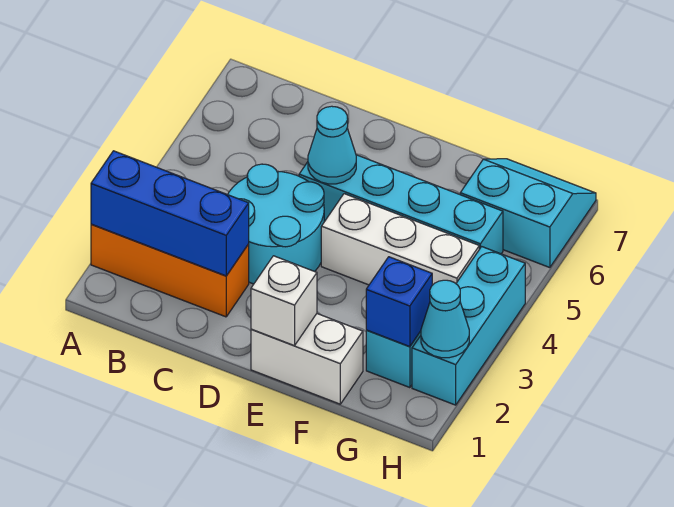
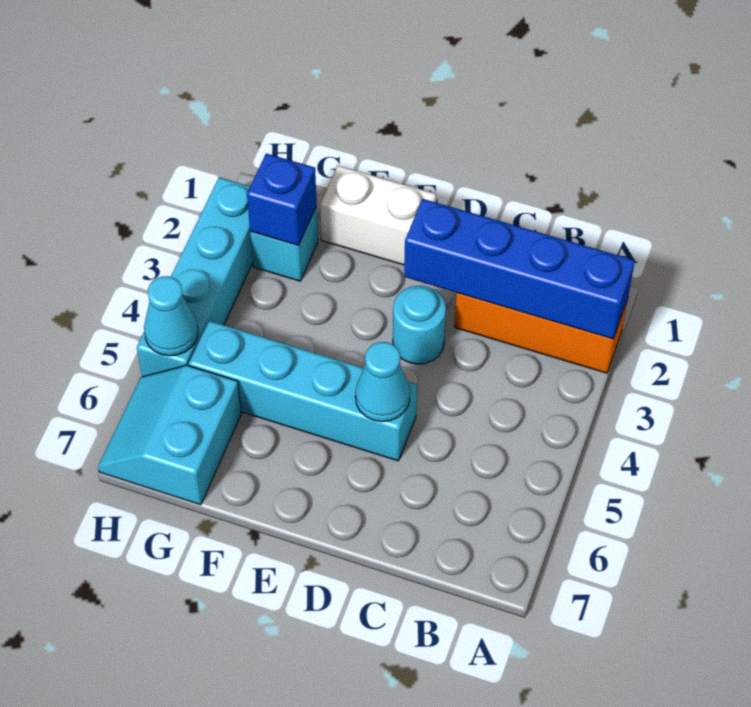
blue brick A2:C2 level 2 -> blue brick A2:D2 level 2
cyan round brick C3:D4 level 1 -> cyan round brick D3 level 1
white brick E1 level 2 -> none
white brick E4:G4 level 1 -> none
cyan slope G6:H7 level 1 top 6 -> cyan slope G6:H7 level 1 top G
cyan brick H2:H4 level 1 -> cyan brick H2:H5 level 1
cyan cone H2 level 2 -> cyan cone H5 level 2

